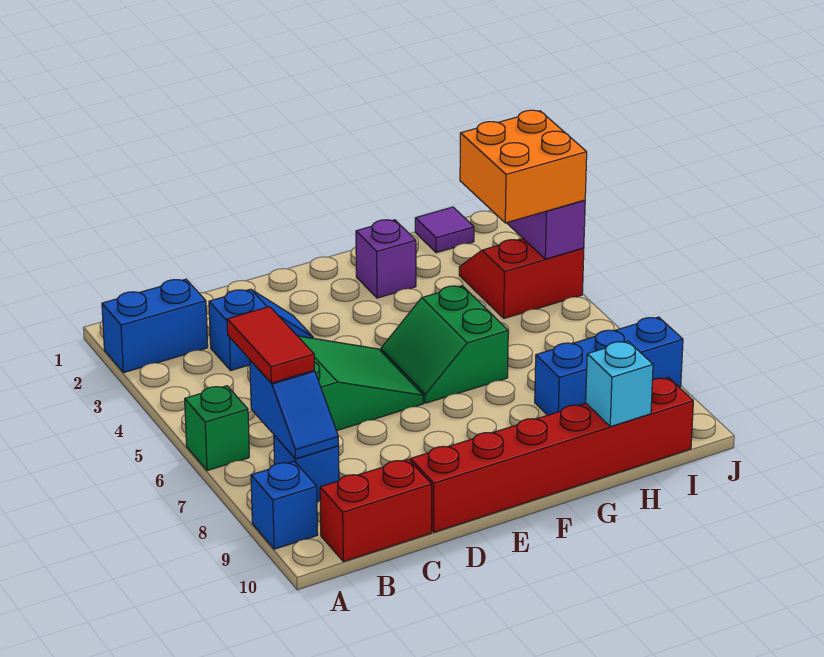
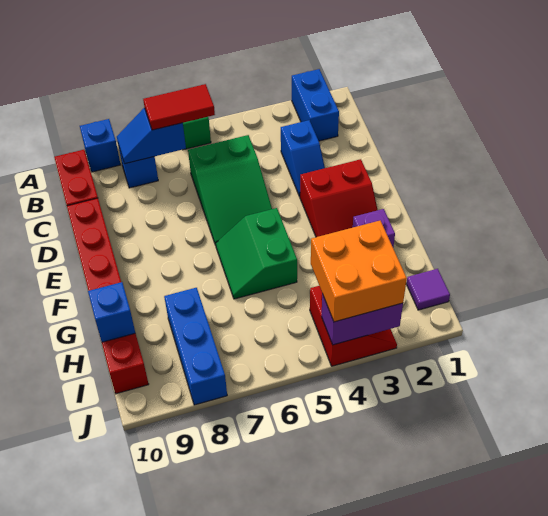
none -> red slope E2:F3 level 1 top E
green slope F5:G6 level 1 top G -> green slope F5:G6 level 1 top 5
cyan brick H10 level 2 -> blue brick H10 level 2

